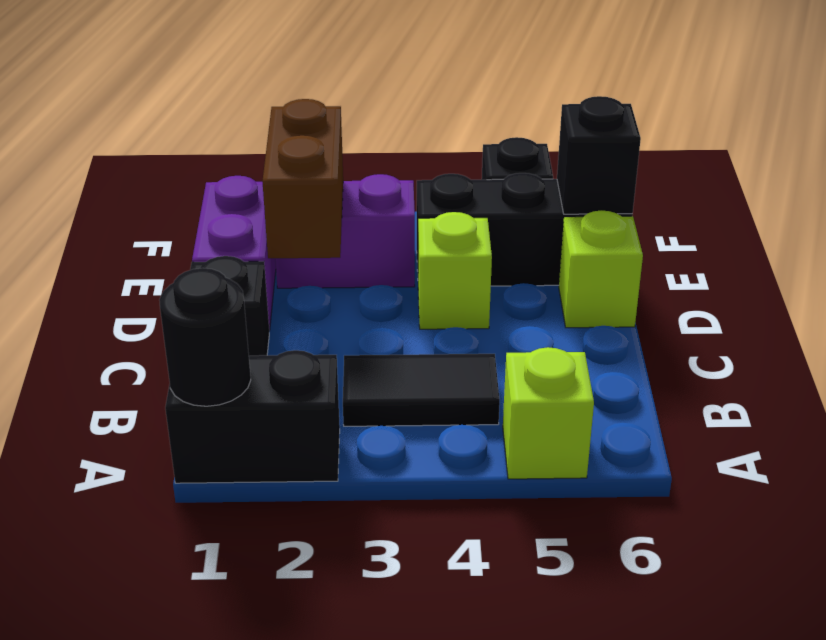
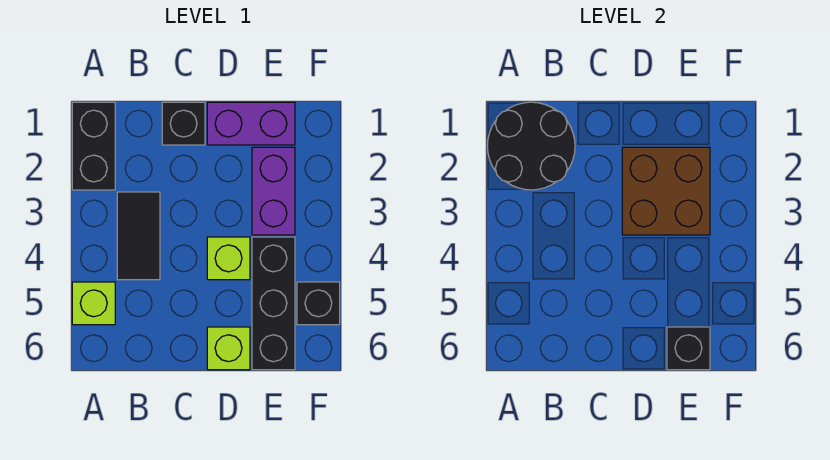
black round brick A1 level 2 -> black round brick A1:B2 level 2
brown brick D2:E2 level 2 -> brown brick D2:E3 level 2

